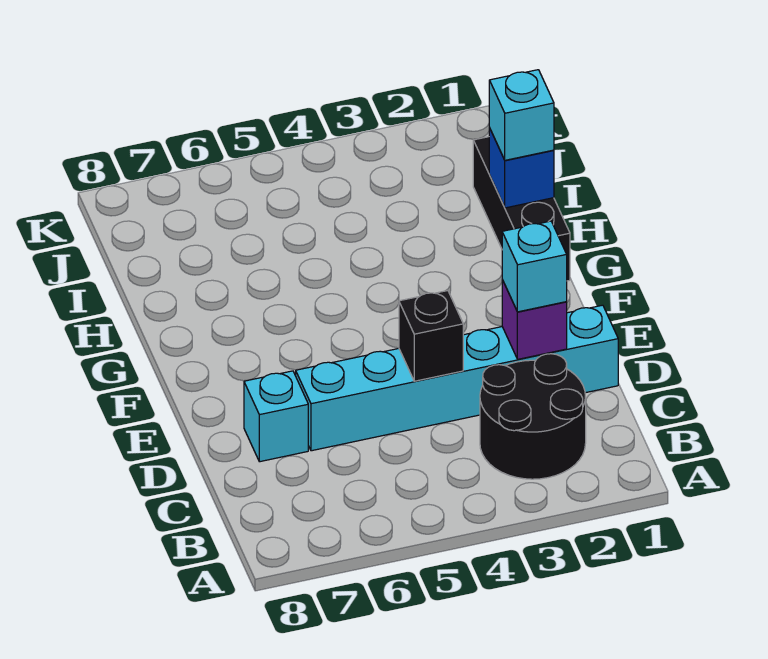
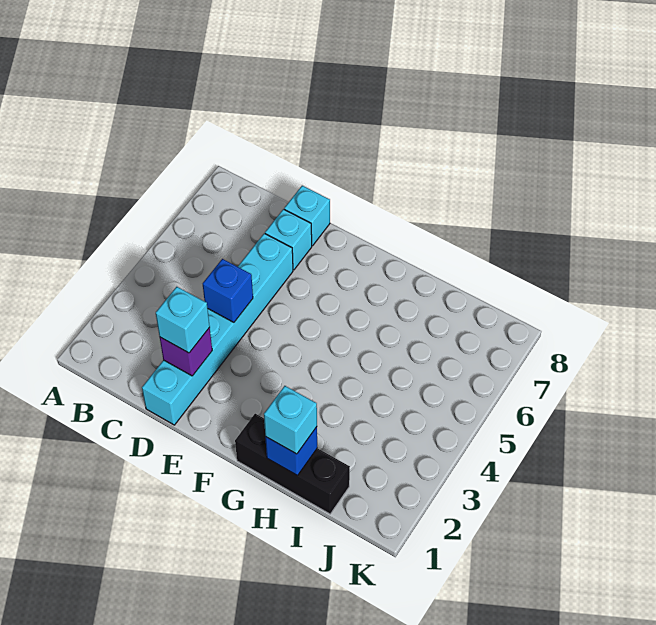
black round brick B2:C3 level 1 -> none
black brick D4 level 2 -> blue brick D4 level 2
none -> cyan brick D8 level 1

